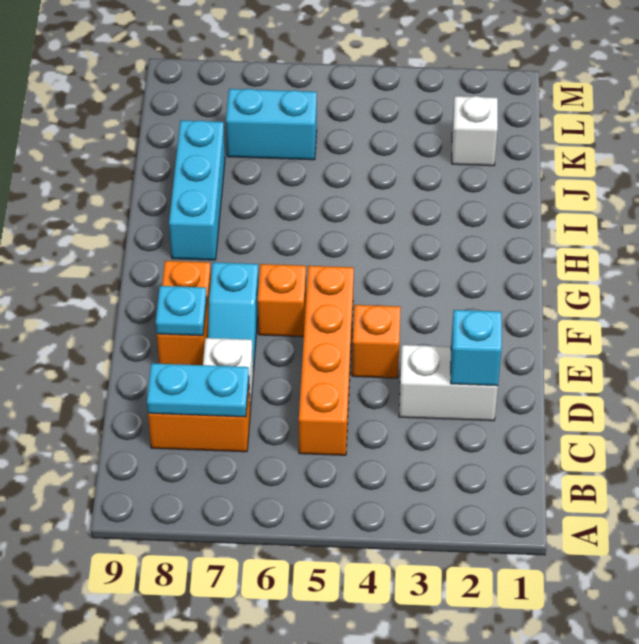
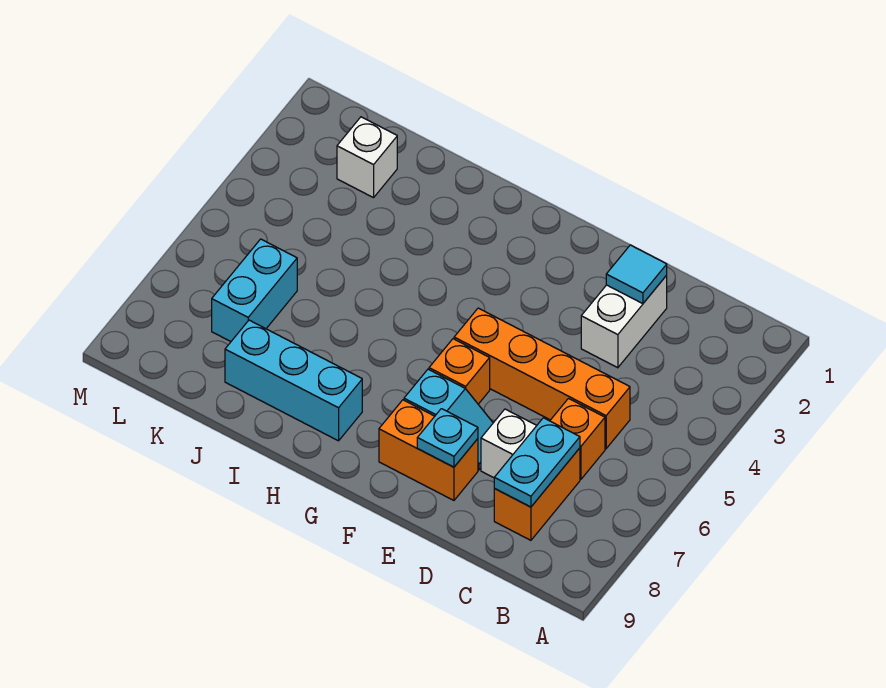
cyan brick D2 level 2 -> cyan tile D2 level 2
orange brick E4 level 1 -> orange brick C6 level 1

